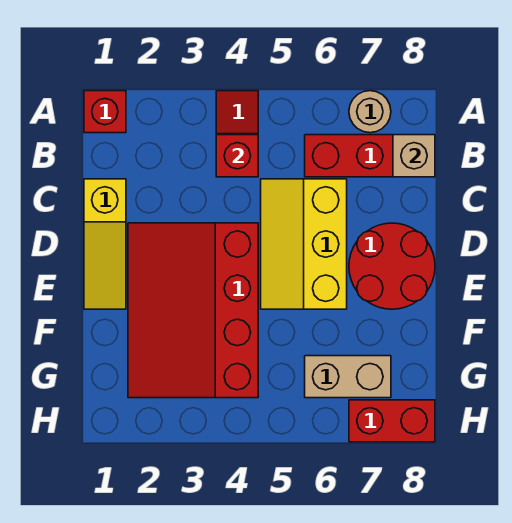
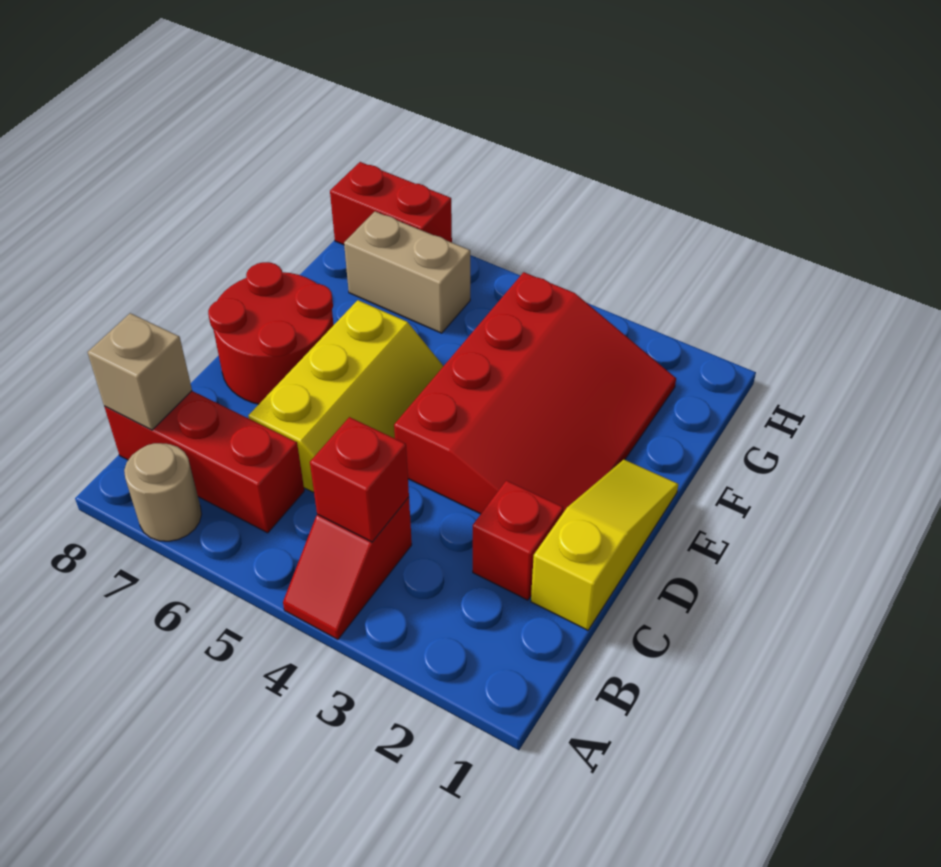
red brick A1 level 1 -> red brick C2 level 1

